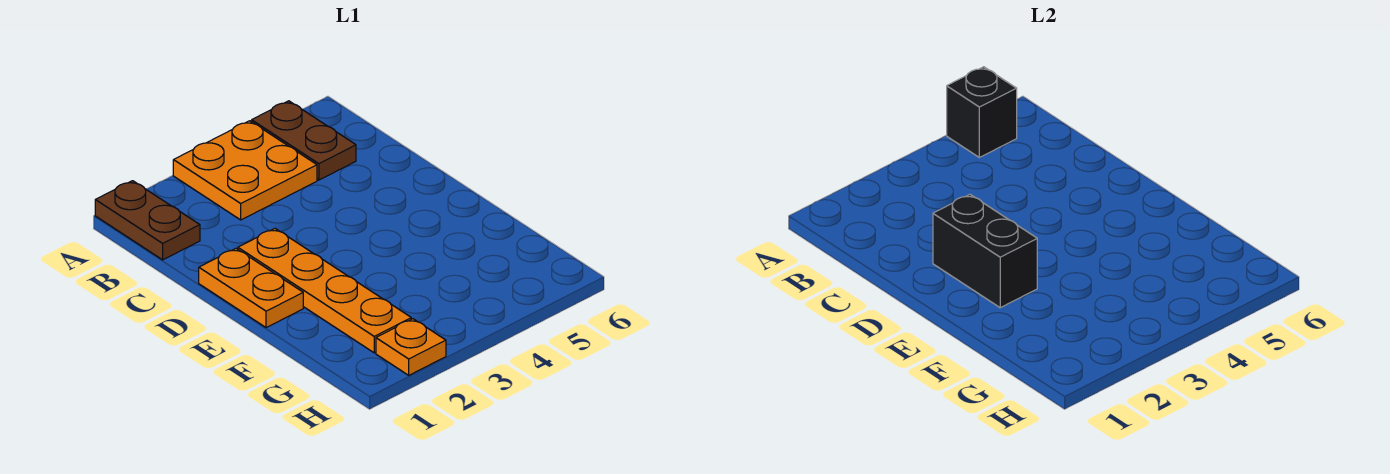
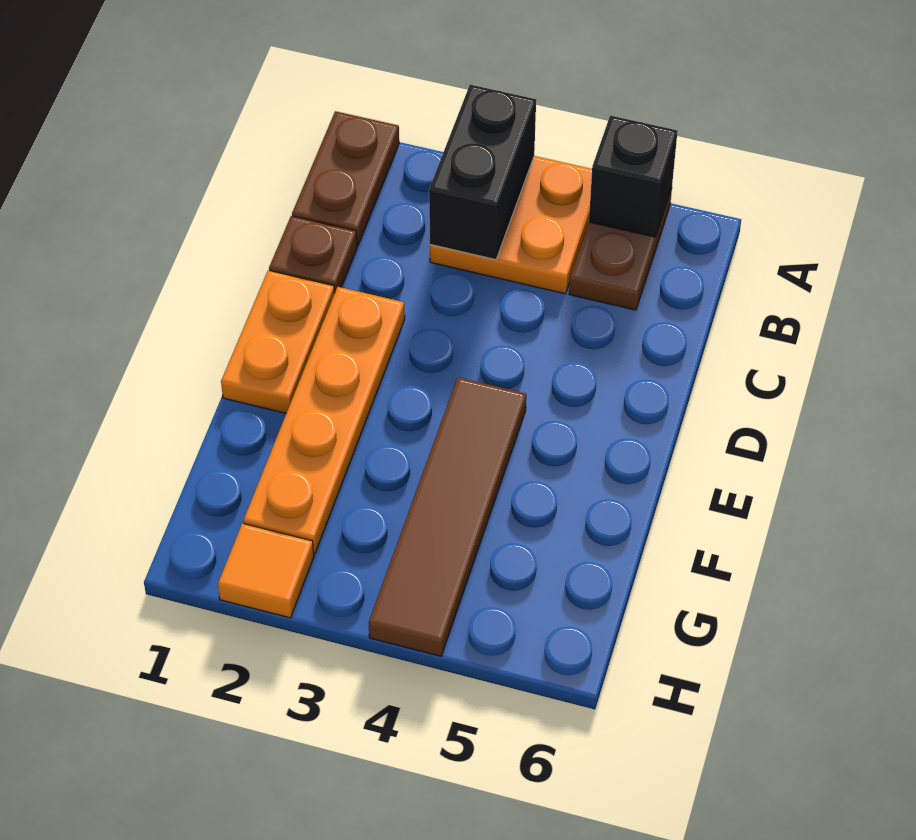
none -> brown plate C1 level 1
black brick D2:E2 level 2 -> black brick A3:B3 level 2
none -> brown tile E4:H4 level 1
orange plate H2 level 1 -> orange tile H2 level 1

